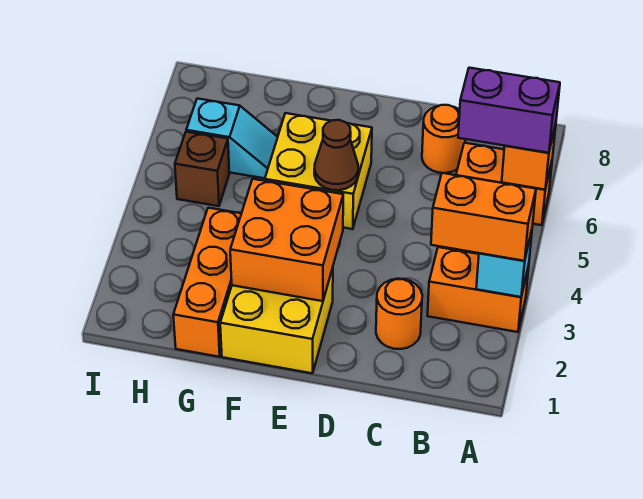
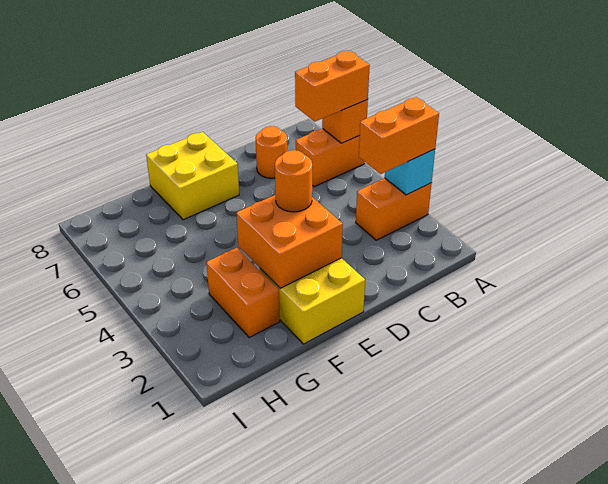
purple brick A6:B6 level 3 -> orange brick A6:B6 level 3
orange round brick C2 level 1 -> orange round brick E3 level 3
yellow brick E5:F6 level 1 -> yellow brick E7:F8 level 1
brown cone E5 level 2 -> none
orange brick G1:G3 level 1 -> orange brick G2:G3 level 1
cyan slope G6:H6 level 1 top H -> none
brown brick H5 level 1 -> none

